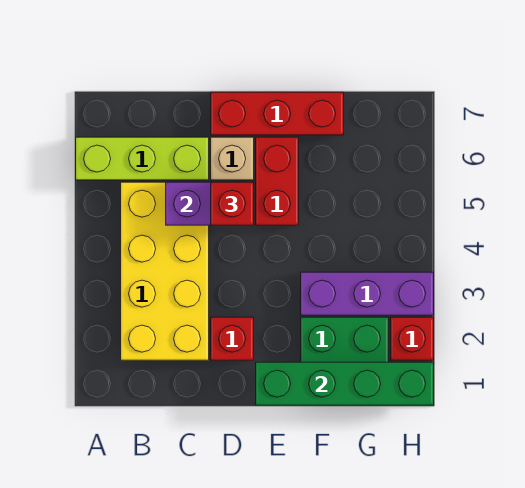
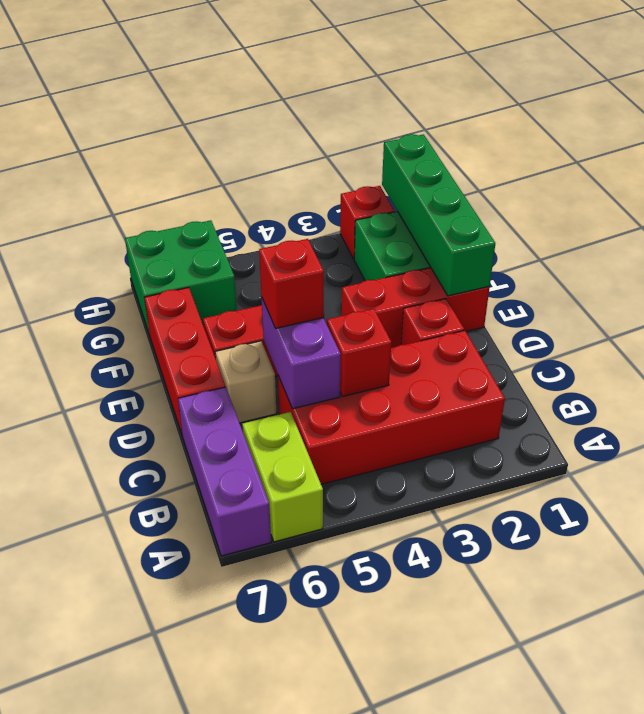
lime brick A6:C6 level 1 -> lime brick A6:B6 level 1
yellow brick B2:C5 level 1 -> red brick B2:C5 level 1
none -> red brick C4 level 2
none -> red brick E1:E3 level 1
purple brick F3:H3 level 1 -> purple brick A7:C7 level 1
none -> green brick G6:H7 level 1

